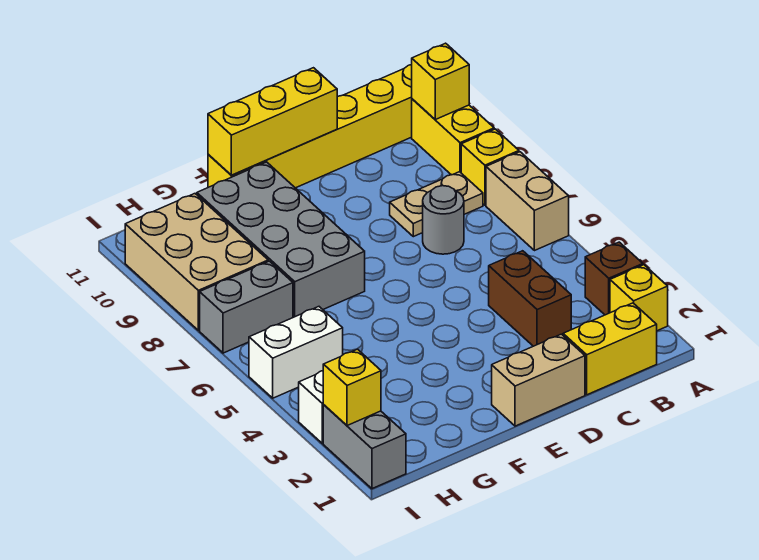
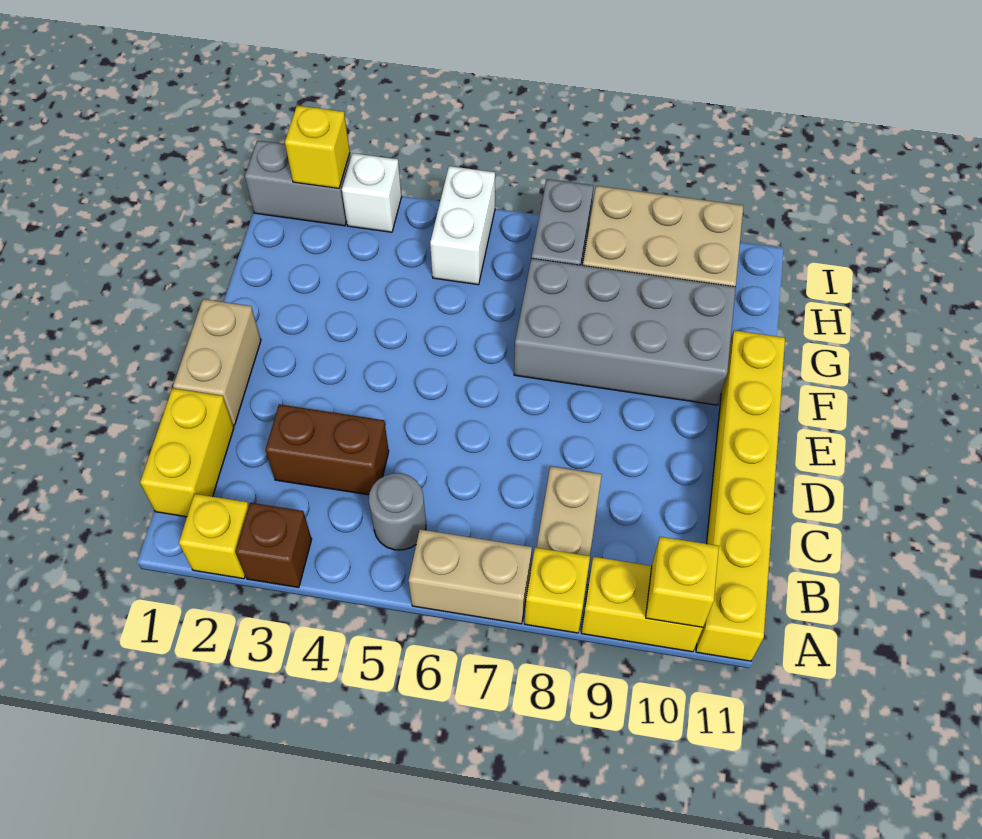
grey round brick C7 level 1 -> grey round brick B5 level 1
yellow brick D11:F11 level 2 -> none

